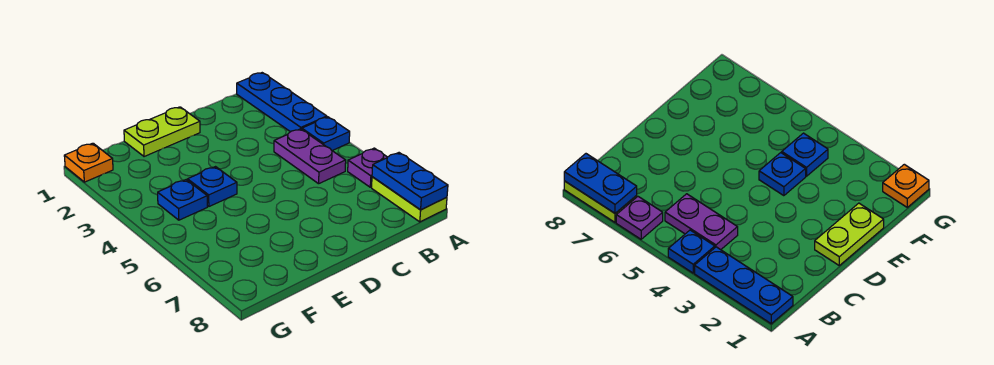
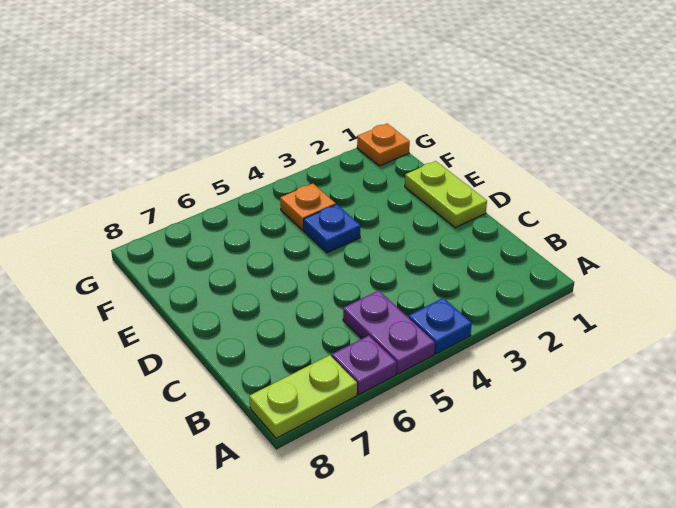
blue plate A1:A3 level 1 -> none
blue plate A7:A8 level 2 -> none
purple plate B4:B5 level 1 -> purple plate A5:B5 level 1
blue plate F4 level 1 -> orange plate F4 level 1

